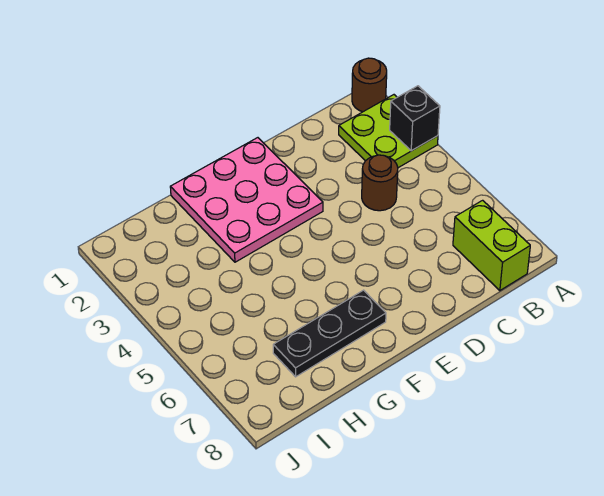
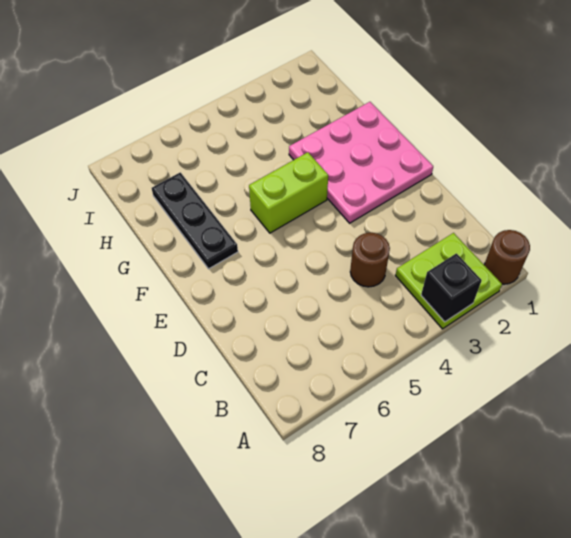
lime brick B7:B8 level 1 -> lime brick F4:F5 level 1

